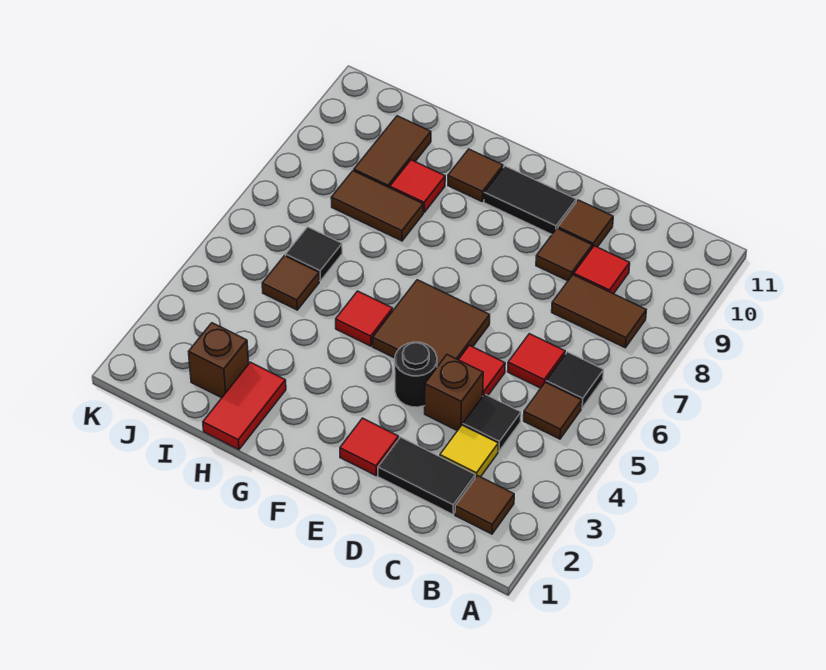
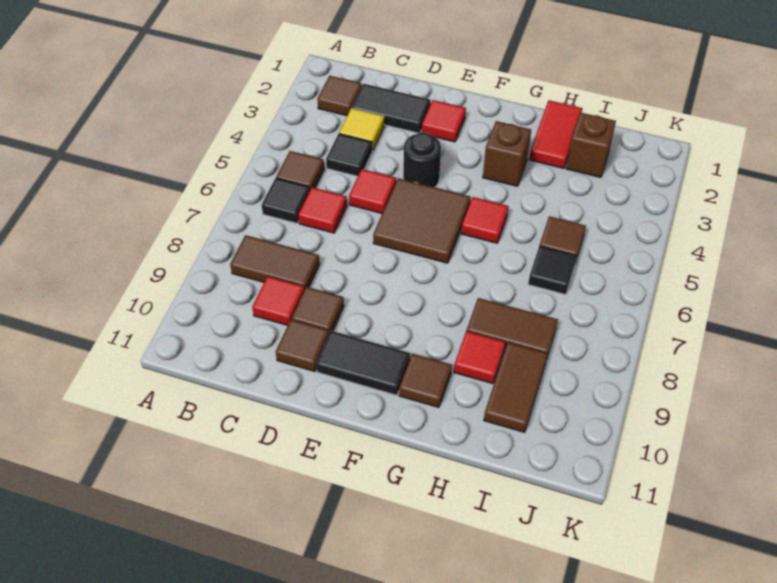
brown brick D4 level 1 -> brown brick G3 level 1

